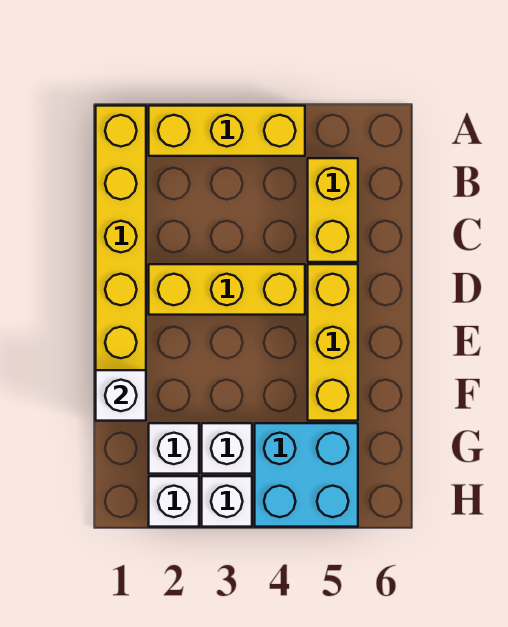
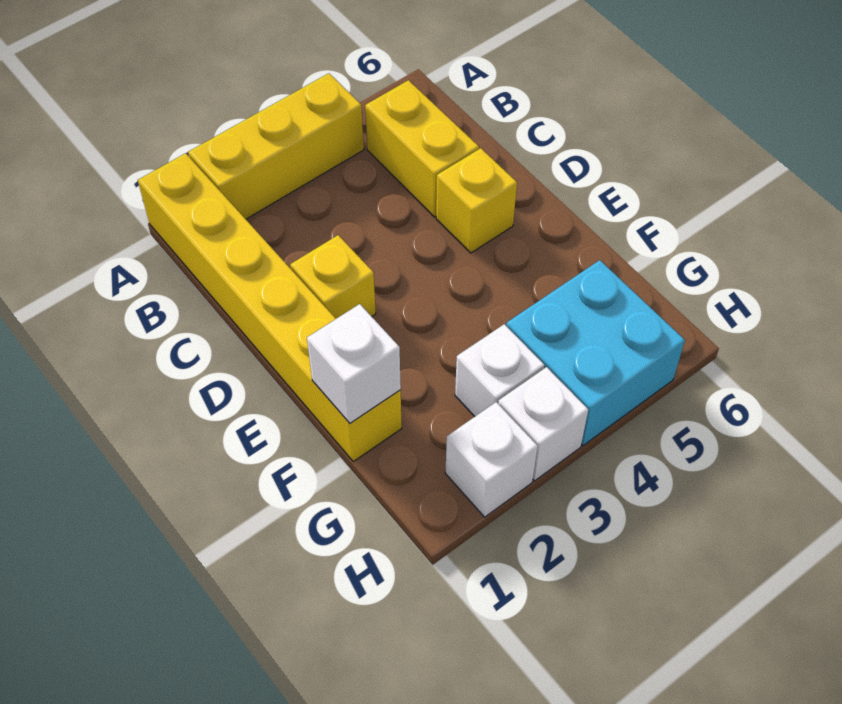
yellow brick D2:D4 level 1 -> yellow brick D2 level 1
yellow brick D5:F5 level 1 -> yellow brick D5 level 1
white brick G2 level 1 -> none

